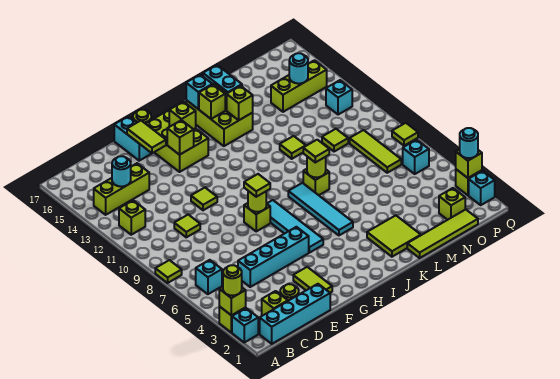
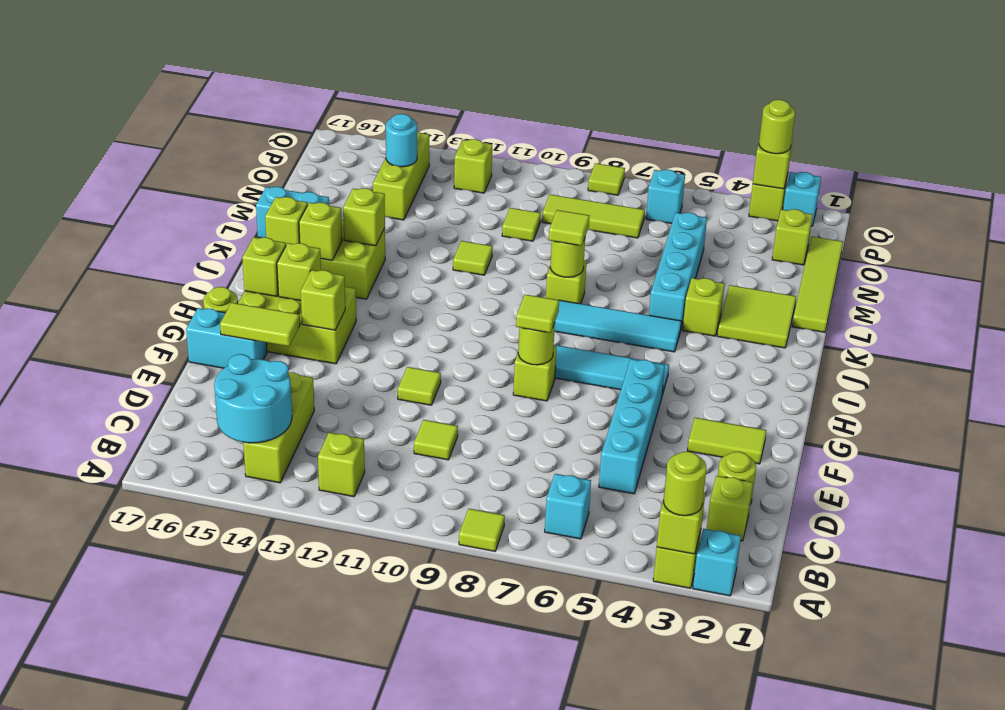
cyan brick B1:E1 level 1 -> cyan brick K5:N5 level 1
cyan round brick C14 level 2 -> cyan round brick B14:C15 level 2
none -> lime brick H16 level 2
cyan brick J16 level 2 -> lime brick J16 level 2
none -> lime brick K4 level 1
cyan brick P12 level 1 -> lime brick P12 level 1
cyan round brick Q3 level 3 -> lime round brick Q3 level 3

